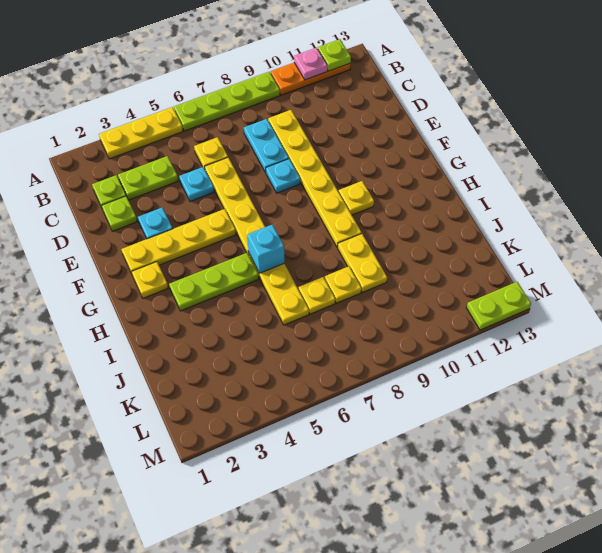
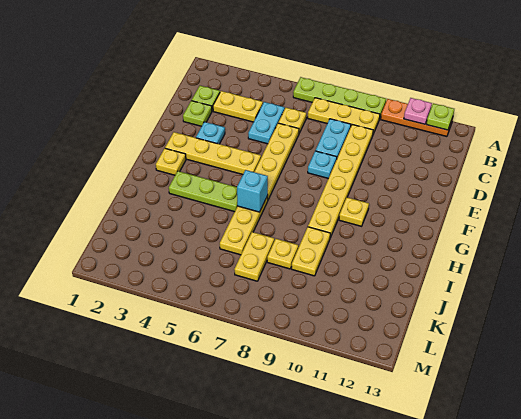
yellow plate A3:A5 level 1 -> yellow plate B7:B9 level 1
lime plate C3:C4 level 1 -> yellow plate C3:C4 level 1
cyan plate D5 level 1 -> cyan plate C5:D5 level 1
yellow plate J7 level 1 -> yellow plate J7:K7 level 1
lime plate M12:M13 level 1 -> none

